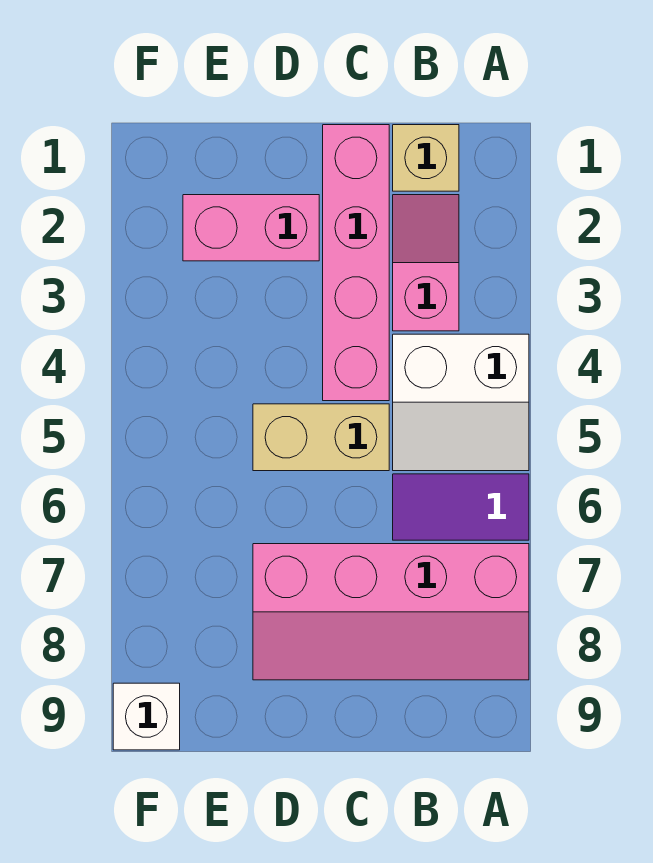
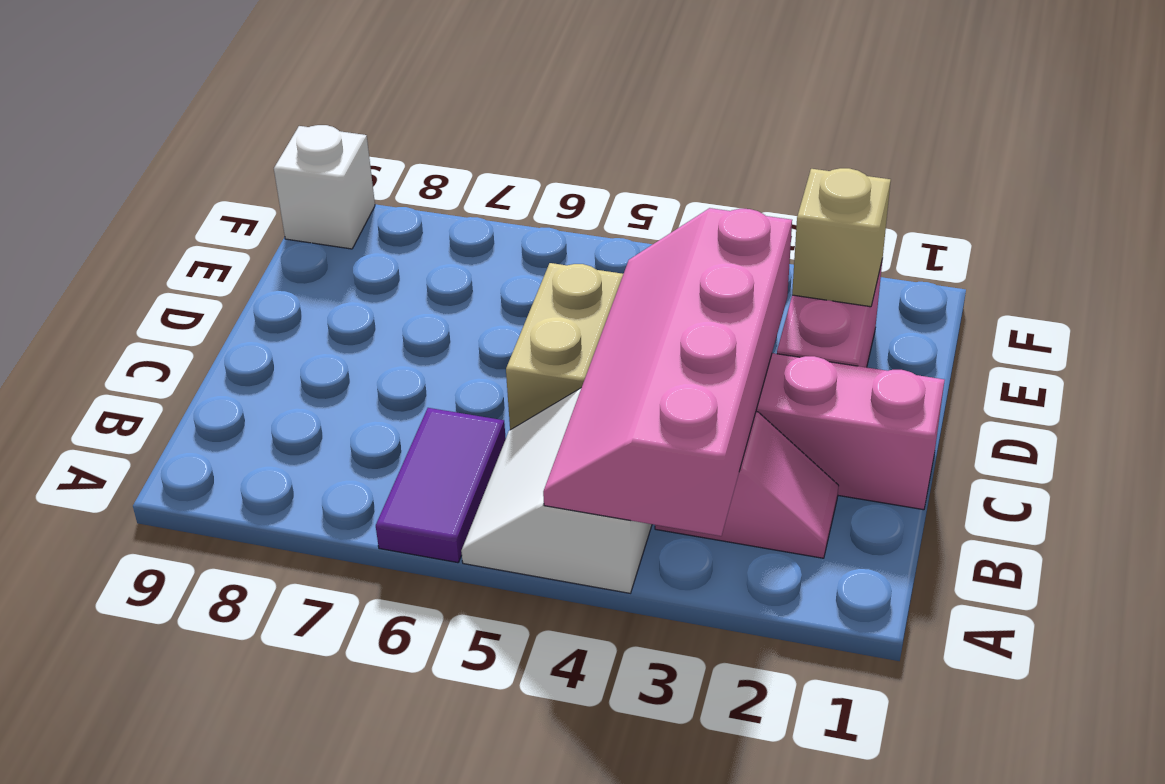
pink slope A7:D8 level 1 top 7 -> pink slope A3:D4 level 2 top 3
tan brick B1 level 1 -> tan brick E2 level 2

